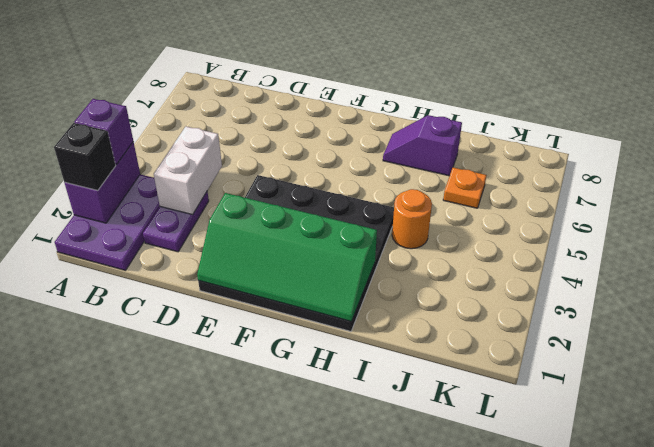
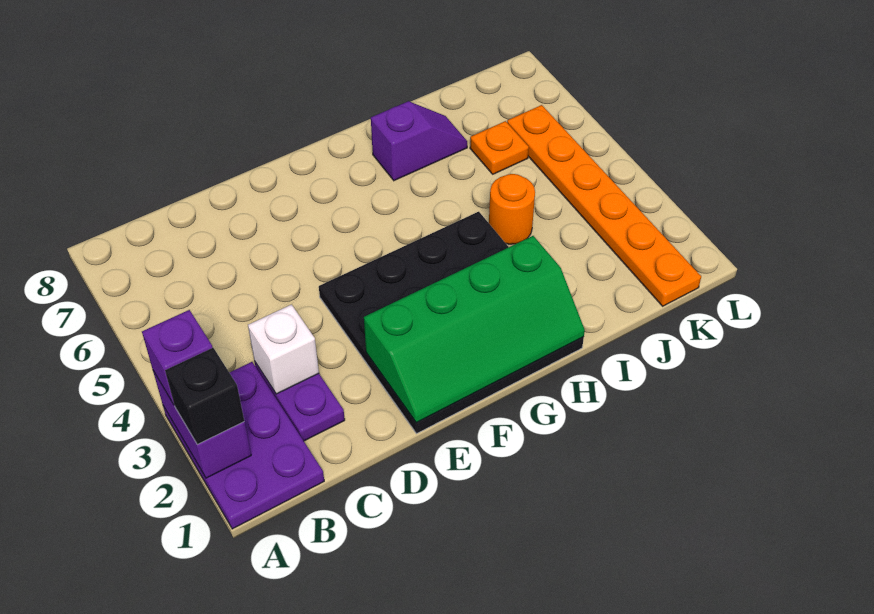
white brick C3:C4 level 2 -> white brick C3 level 2
purple slope H7:I7 level 1 top I -> purple slope H7:I7 level 1 top H
none -> orange plate K1:K6 level 1

